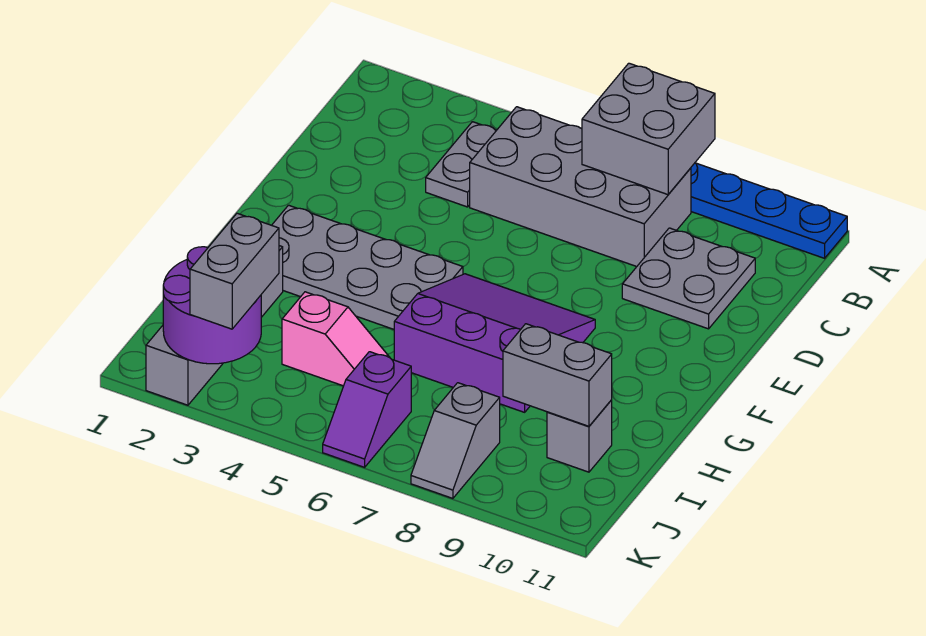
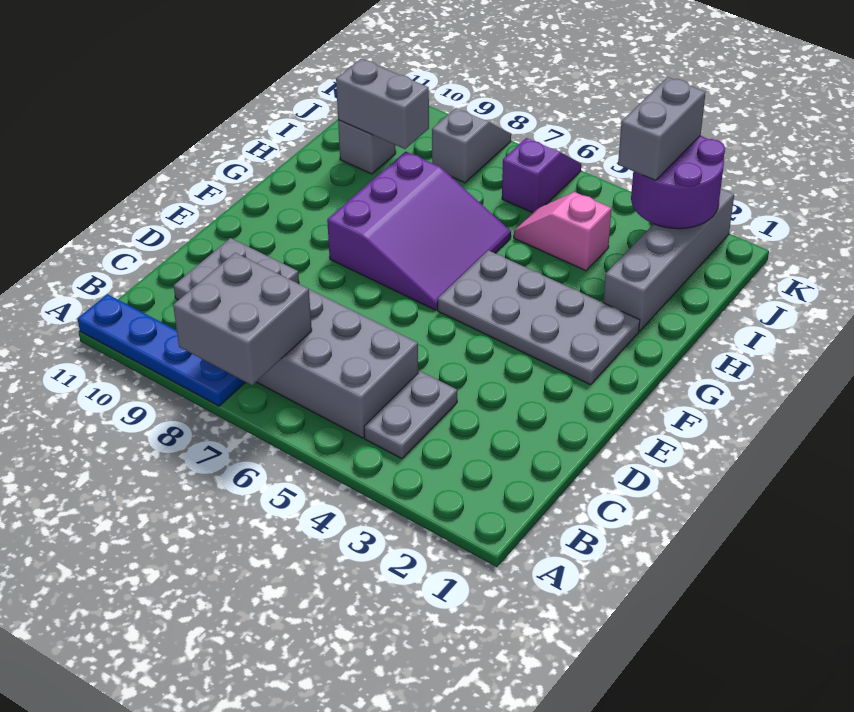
purple slope F6:H8 level 1 top H -> purple slope F6:H8 level 1 top 8

